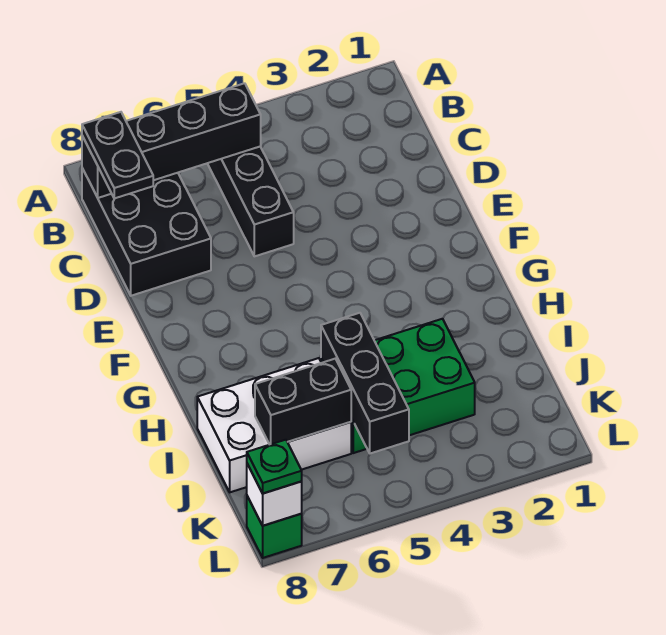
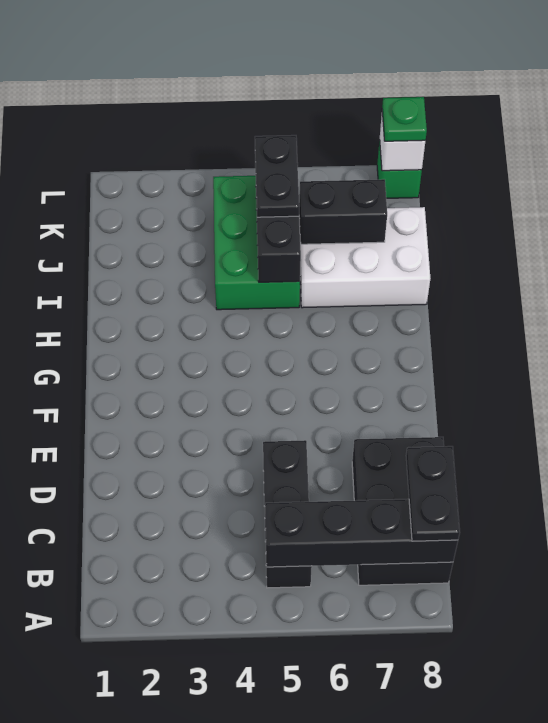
green brick I3:J5 level 1 -> green brick I4:K5 level 1
none -> black plate J5:K5 level 3

